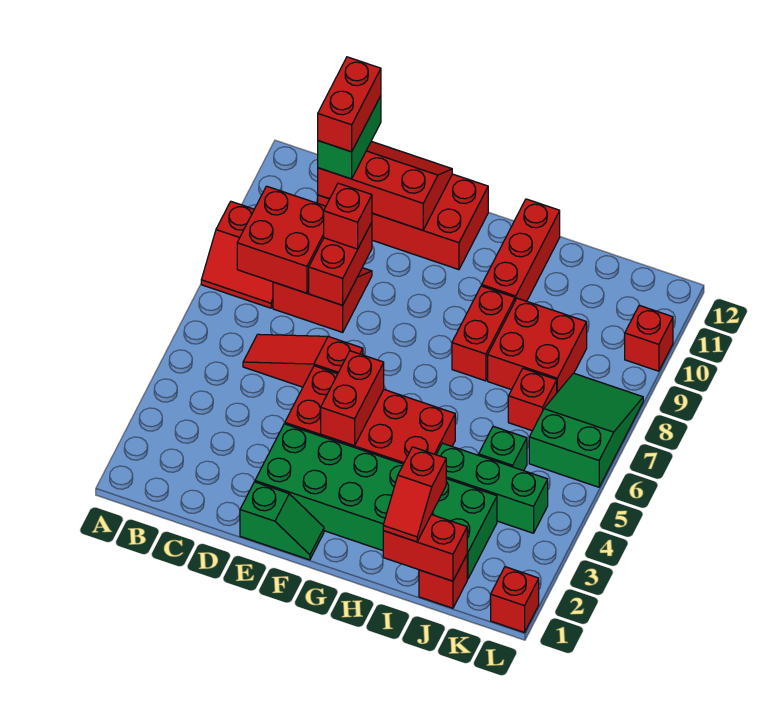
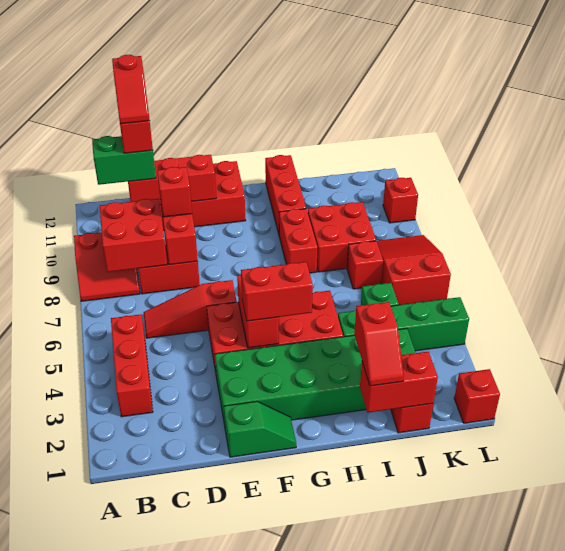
none -> red brick B3:B5 level 1
green brick C11:C12 level 3 -> green brick B11:C11 level 3
none -> red slope C11:C12 level 5 top 12
none -> red brick F4:G4 level 3
green brick I4:K4 level 1 -> green brick I4:L4 level 1
green slope K6:L8 level 1 top 6 -> red slope K6:L8 level 1 top 6

